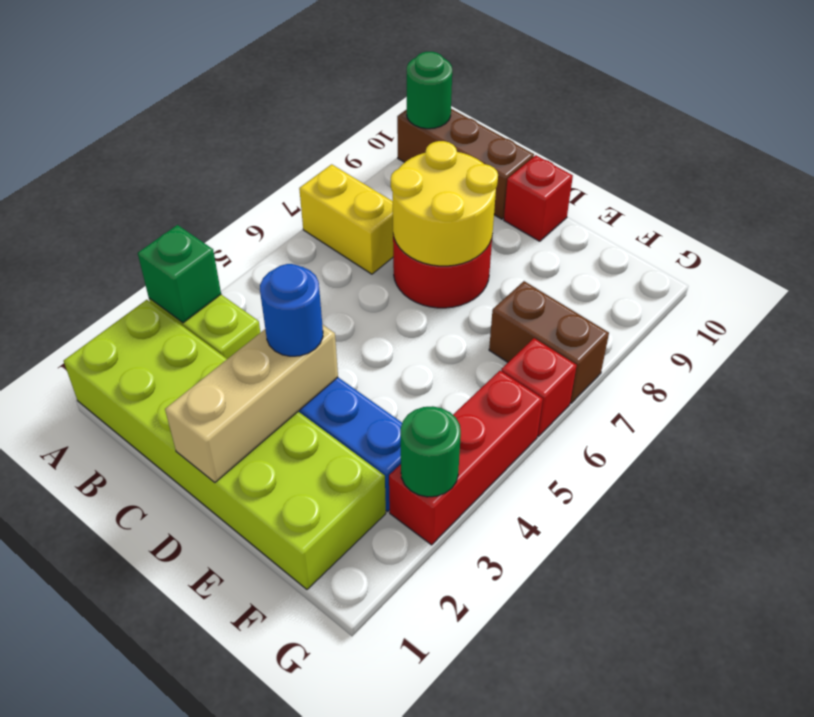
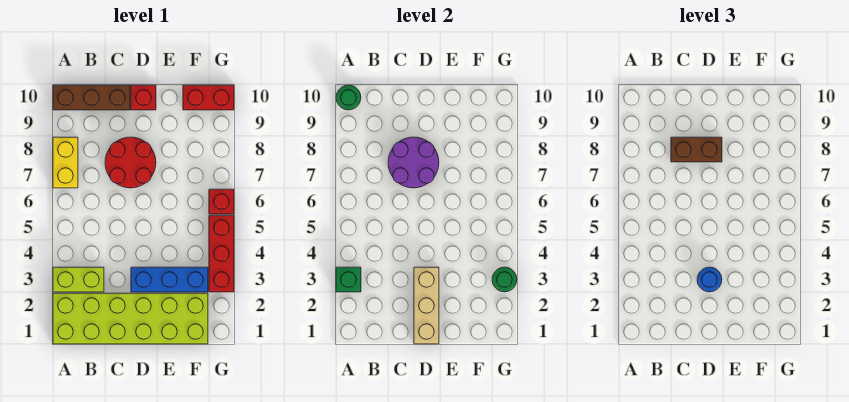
yellow brick A7:B7 level 1 -> yellow brick A7:A8 level 1
yellow round brick C7:D8 level 2 -> purple round brick C7:D8 level 2
brown brick F7:G7 level 1 -> brown brick C8:D8 level 3
none -> red brick F10:G10 level 1

